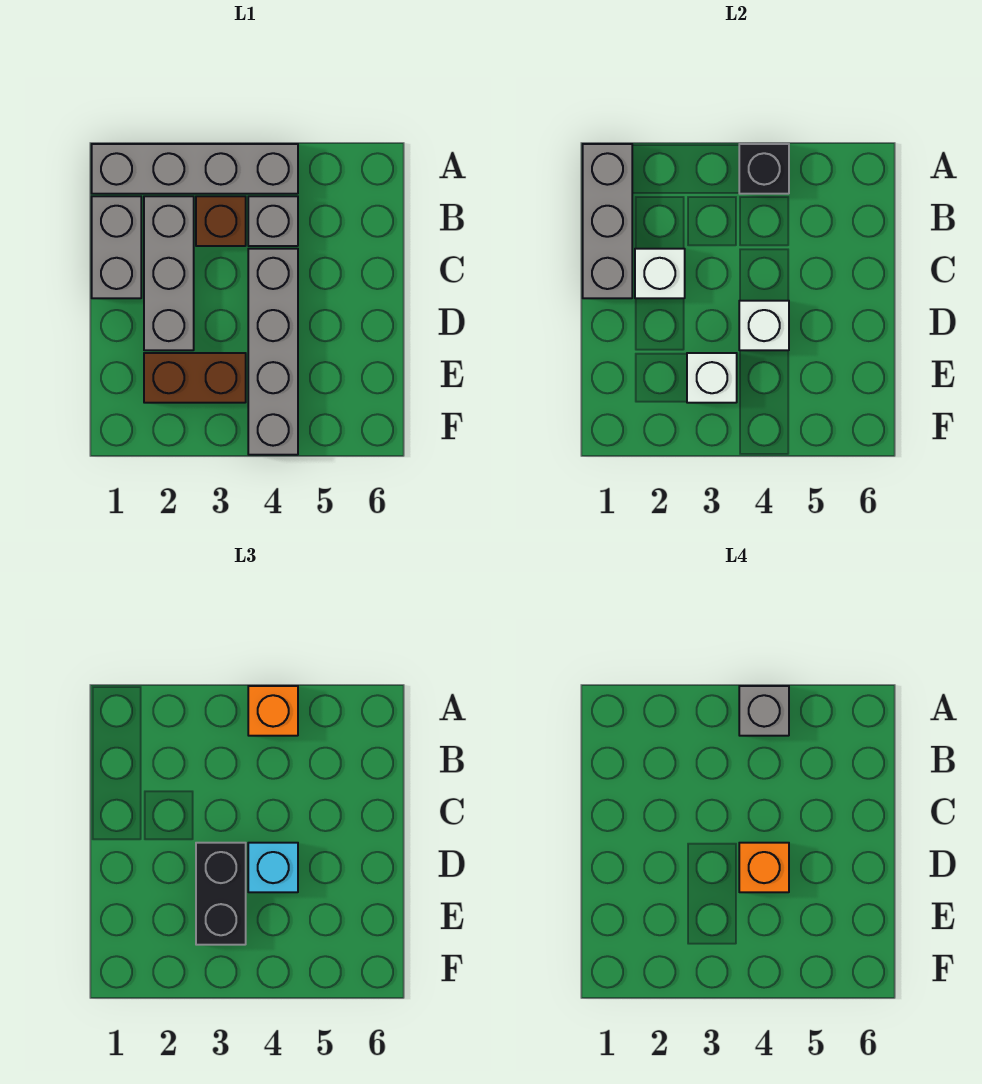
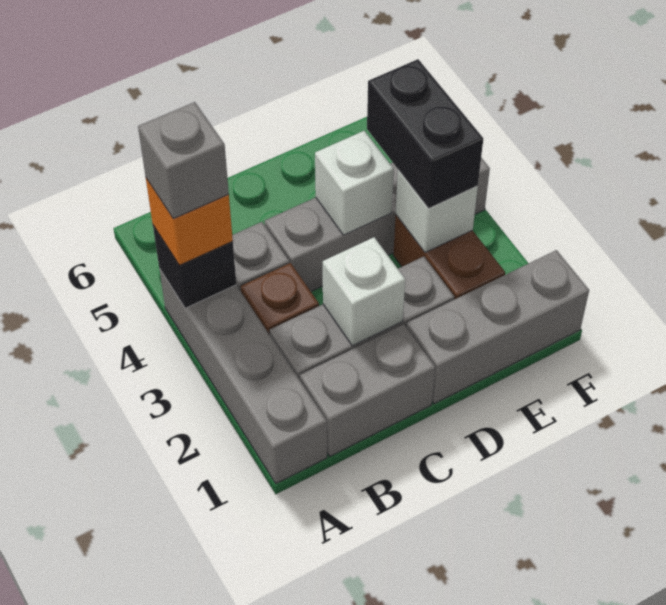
grey brick A1:C1 level 2 -> grey brick D1:F1 level 1
black brick D3:E3 level 3 -> black brick E3:E4 level 3
cyan brick D4 level 3 -> none
orange brick D4 level 4 -> none

